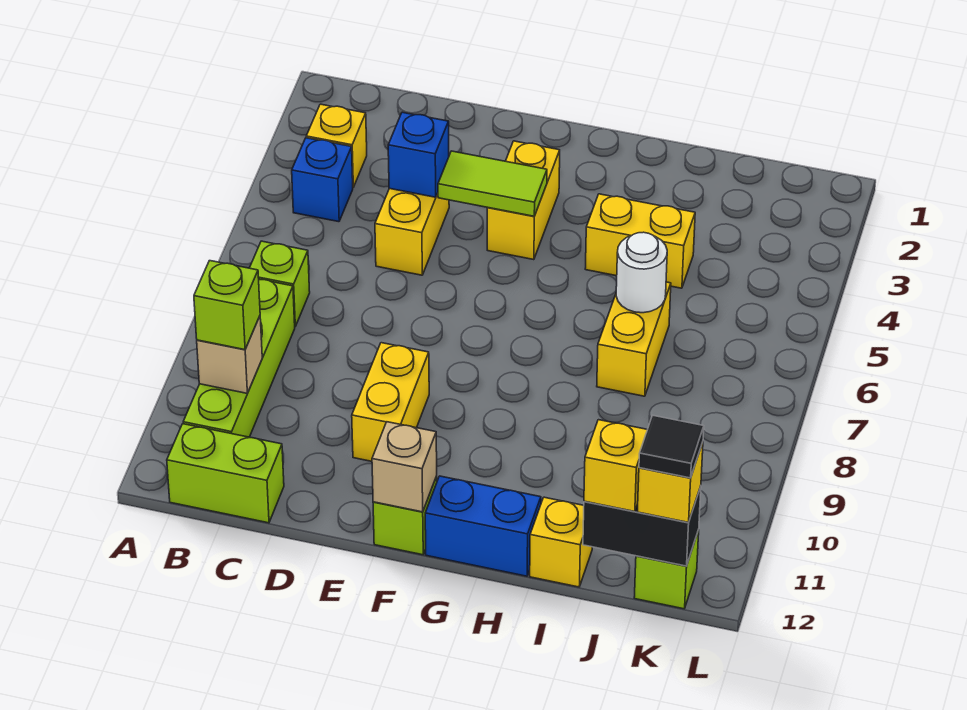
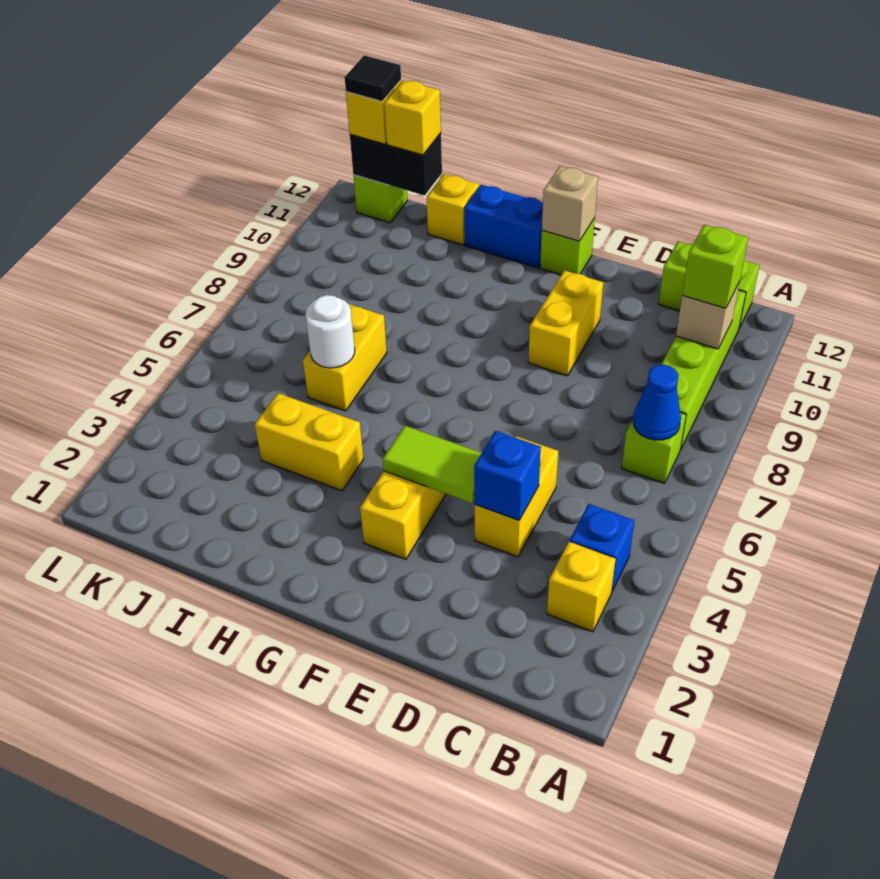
none -> blue cone B7 level 2

